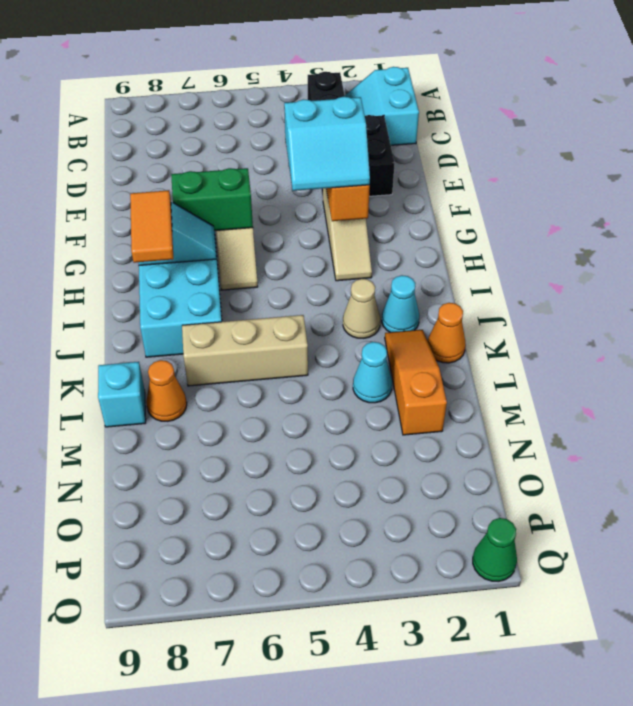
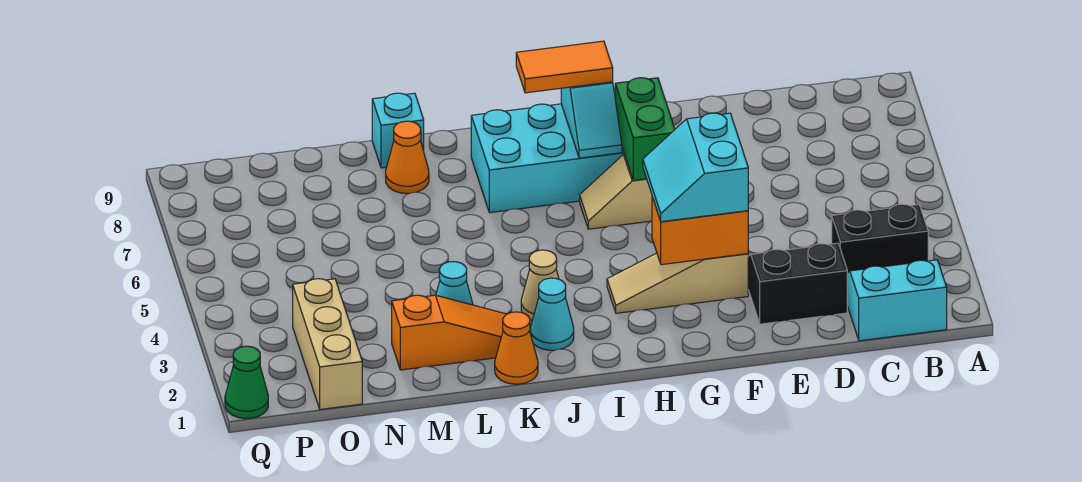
tan brick K5:K7 level 1 -> tan brick O1:O3 level 1

